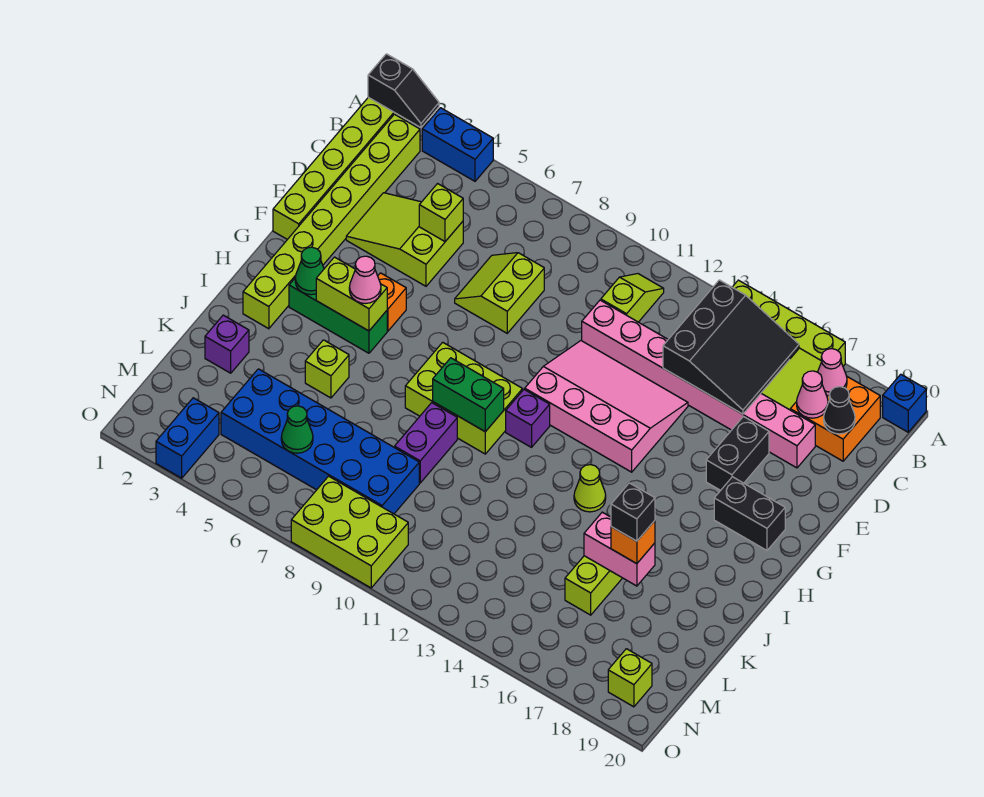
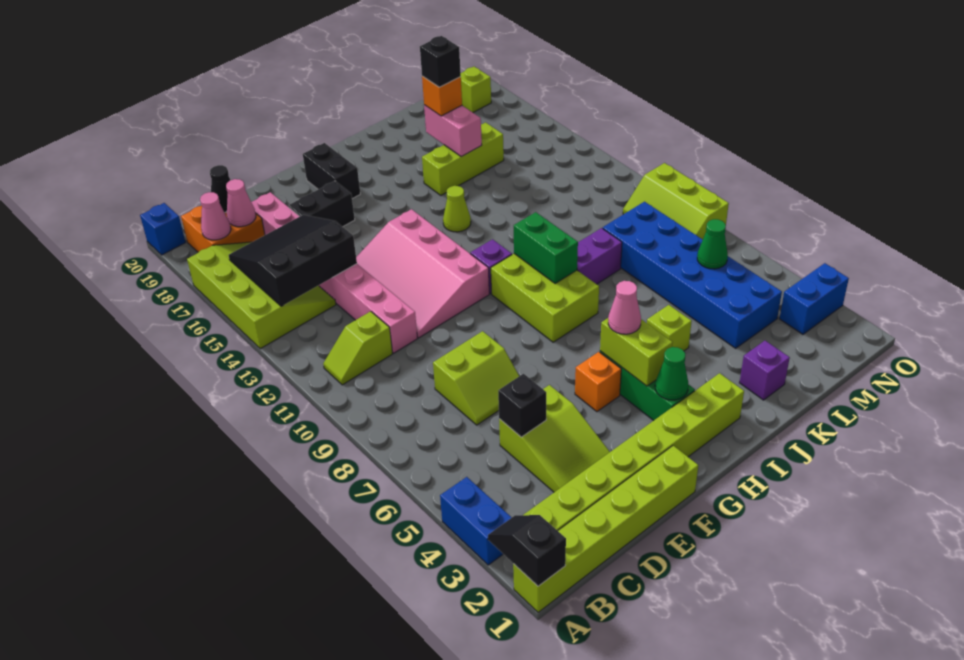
lime brick D5 level 2 -> black brick D5 level 2
lime brick N8:O10 level 1 -> lime slope N8:O10 level 1 top O

